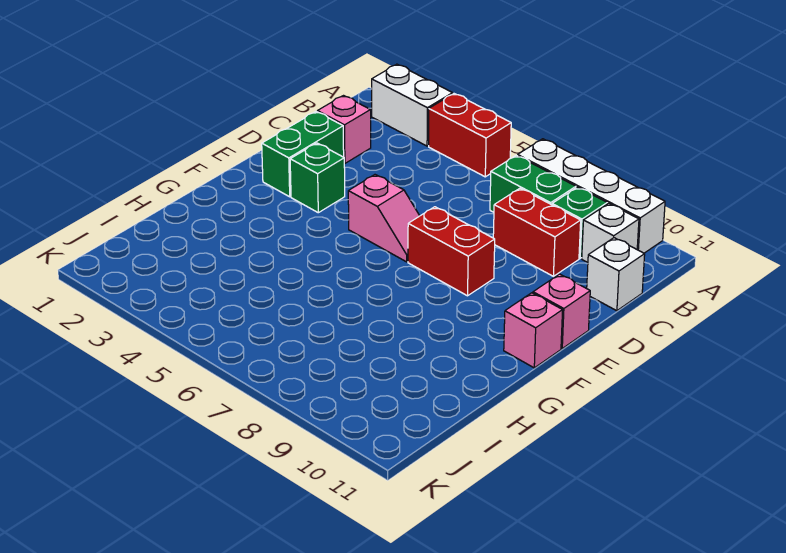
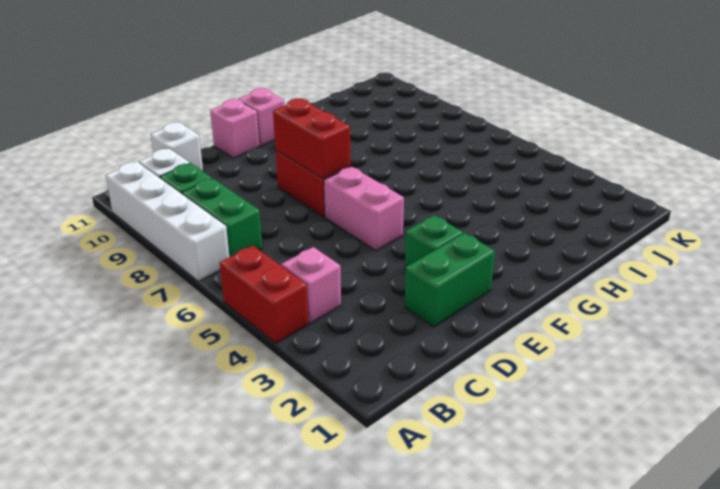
white brick A2:A3 level 1 -> none
pink brick C2 level 1 -> pink brick B4 level 1
red brick C8:C9 level 1 -> red brick E7:E8 level 2
pink slope E5:E6 level 1 top 5 -> pink brick E5:E6 level 1

